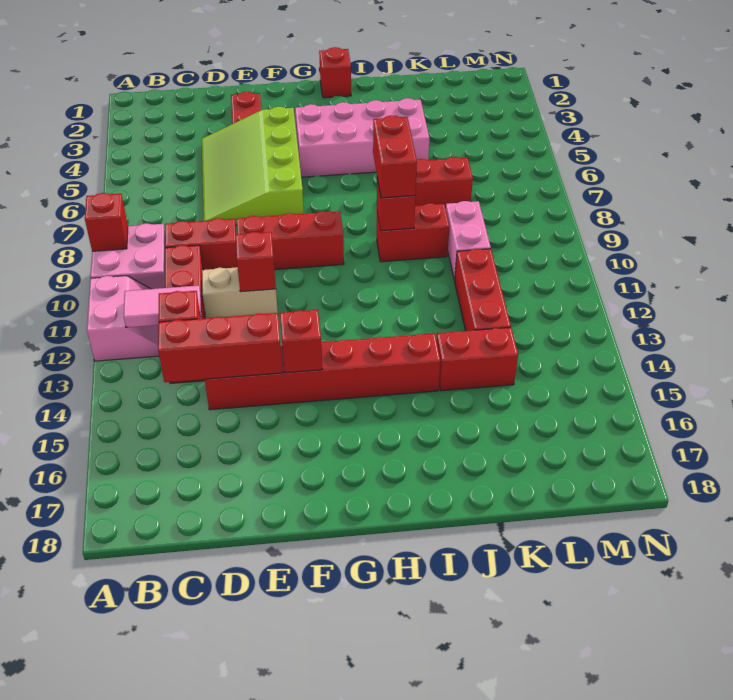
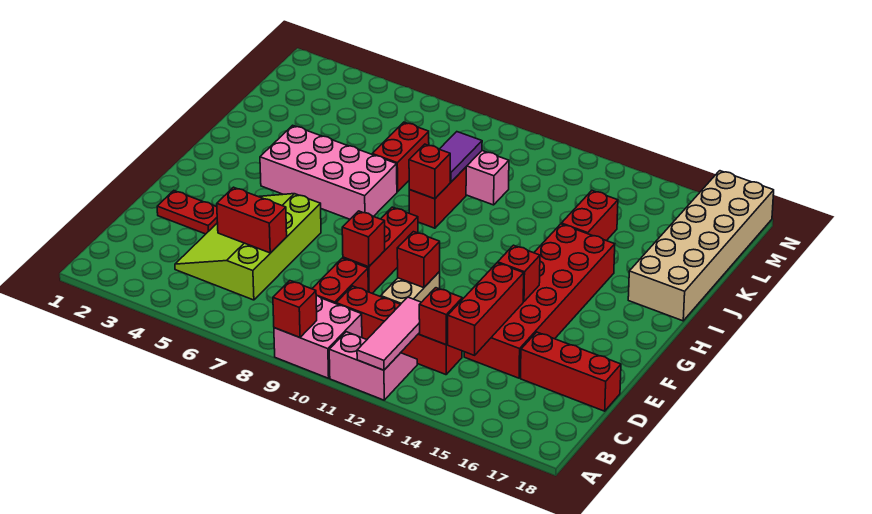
pink tile B12:C12 level 2 -> pink tile A12:C12 level 2
lime slope D4:F7 level 1 top F -> lime slope C4:F6 level 1 top 6
red brick D14:I14 level 1 -> red brick D14:I15 level 1
pink brick G4:J5 level 1 -> pink brick H4:I7 level 1
red brick H1 level 1 -> red brick E9 level 2
red brick I8:I9 level 3 -> red brick D5:D6 level 2
none -> tan brick I17:N18 level 1
none -> purple tile J9:K9 level 2
red brick K11:K13 level 1 -> red brick D16:D18 level 1

